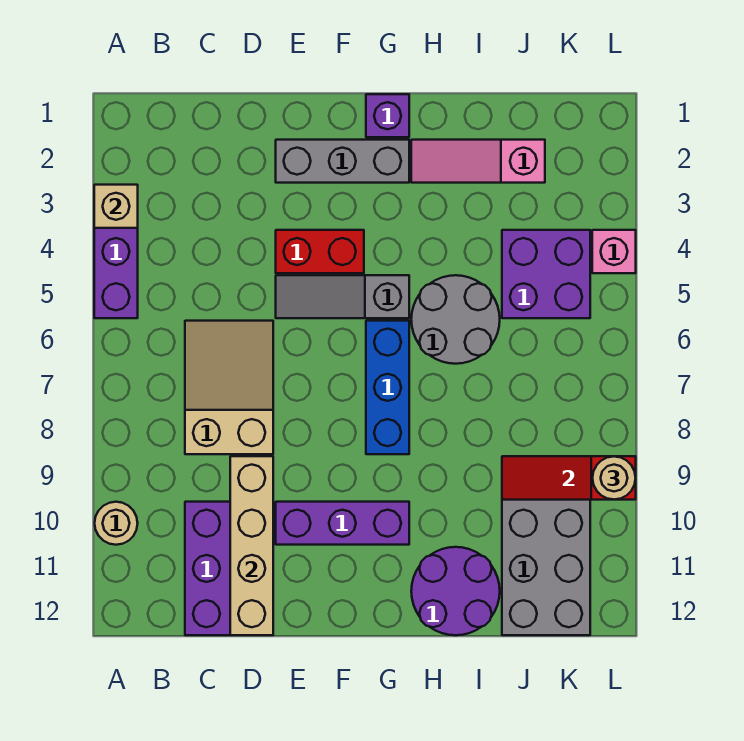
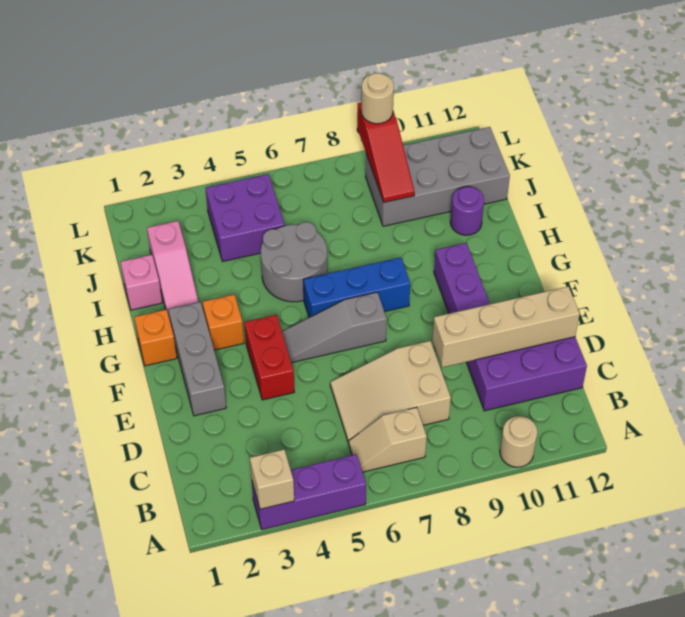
none -> tan slope B6:B7 level 1 top 7
grey slope E5:G5 level 1 top G -> grey slope F5:F7 level 1 top 7
purple brick G1 level 1 -> orange brick G1 level 1
none -> orange brick G3 level 1
purple round brick H11:I12 level 1 -> purple round brick I11 level 1
pink brick L4 level 1 -> pink brick I1 level 1

